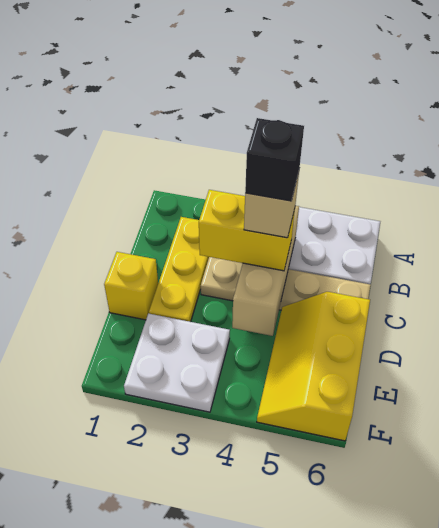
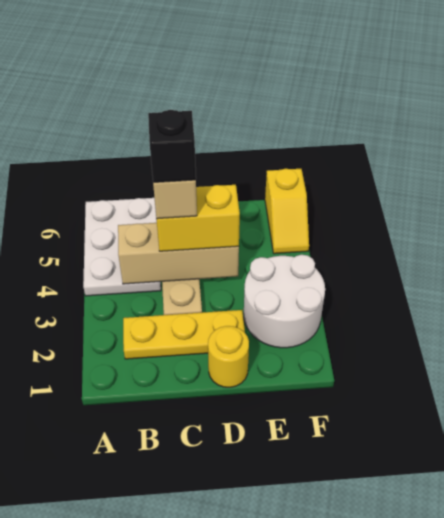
yellow brick C3:C4 level 3 -> yellow brick C4:D4 level 3
yellow brick D1 level 1 -> yellow round brick D1 level 1
yellow slope D5:F6 level 1 top 6 -> yellow slope F5:F6 level 1 top 6
white plate E2:F3 level 1 -> white round brick E2:F3 level 1

